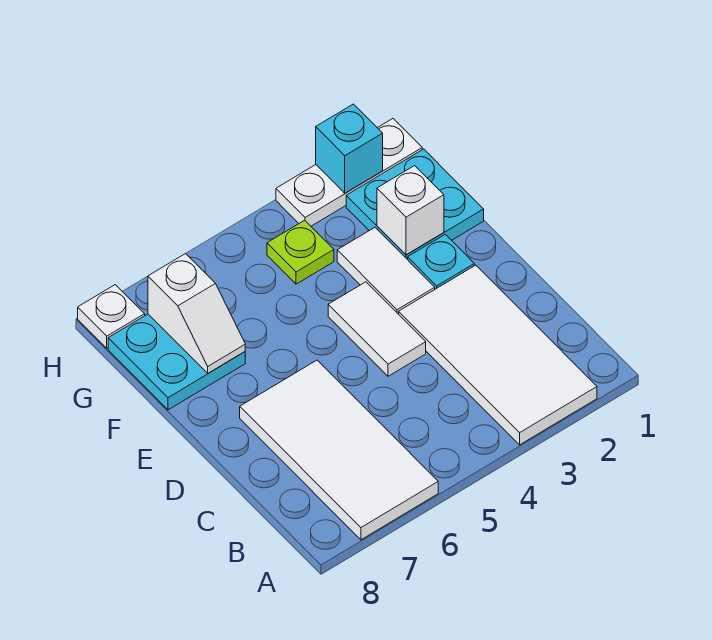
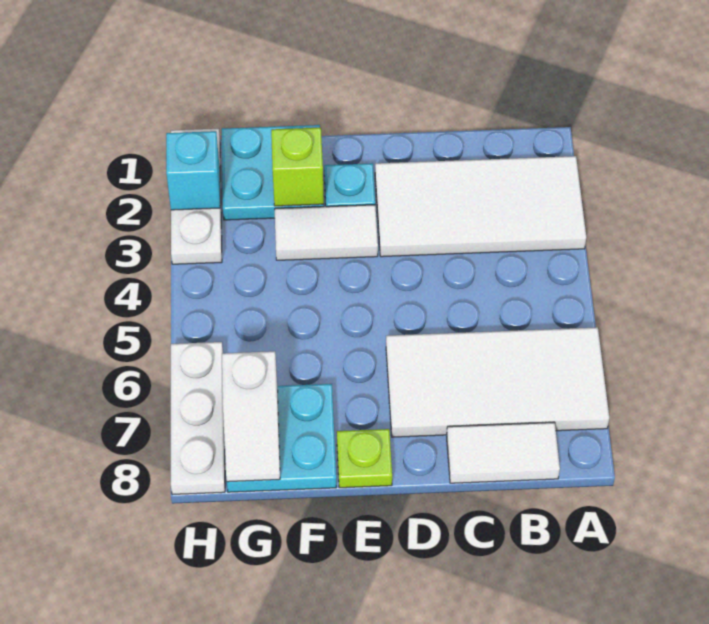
white tile D4:E4 level 1 -> white tile B8:C8 level 1
white brick F2 level 2 -> lime brick F2 level 2
white slope F7:G7 level 2 top G -> white slope G7:G8 level 2 top 7
lime plate G4 level 1 -> lime plate E8 level 1
white plate H8 level 1 -> white plate H6:H8 level 1

